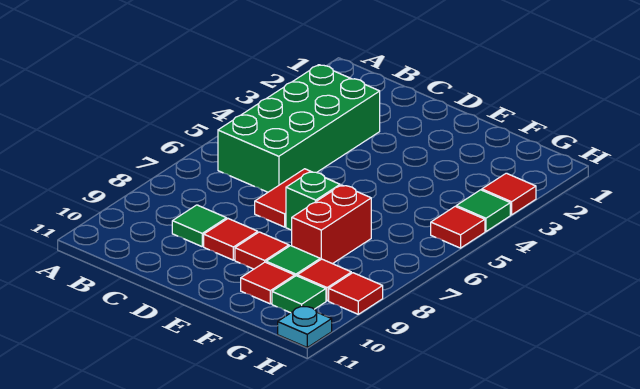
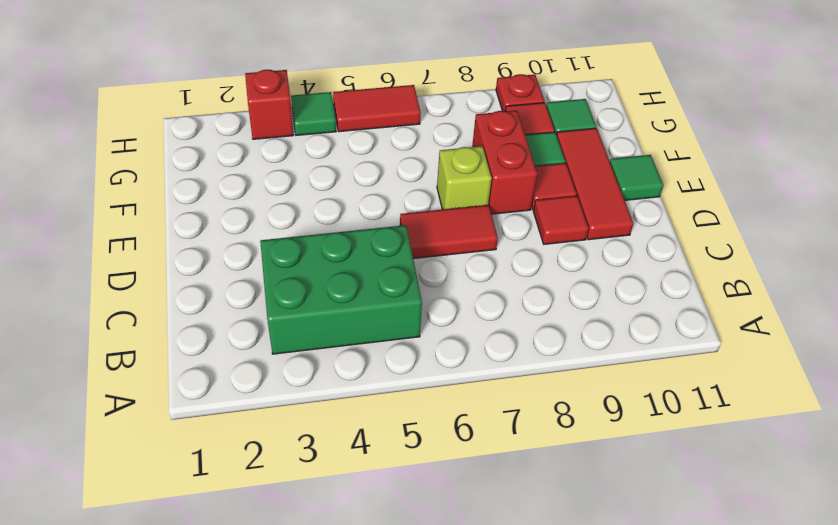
green brick B3:C6 level 1 -> green brick B3:C5 level 1
green tile C9 level 1 -> green tile E11 level 1
green brick E7 level 1 -> lime brick E7 level 1
red brick F7:F8 level 1 -> red brick E8:F8 level 1
red tile F10 level 1 -> red tile D10:F10 level 1
red tile H3 level 1 -> red brick H3 level 1
red tile H5 level 1 -> red tile H5:H6 level 1
red tile H9 level 1 -> red plate H9 level 1
cyan plate H11 level 1 -> none

